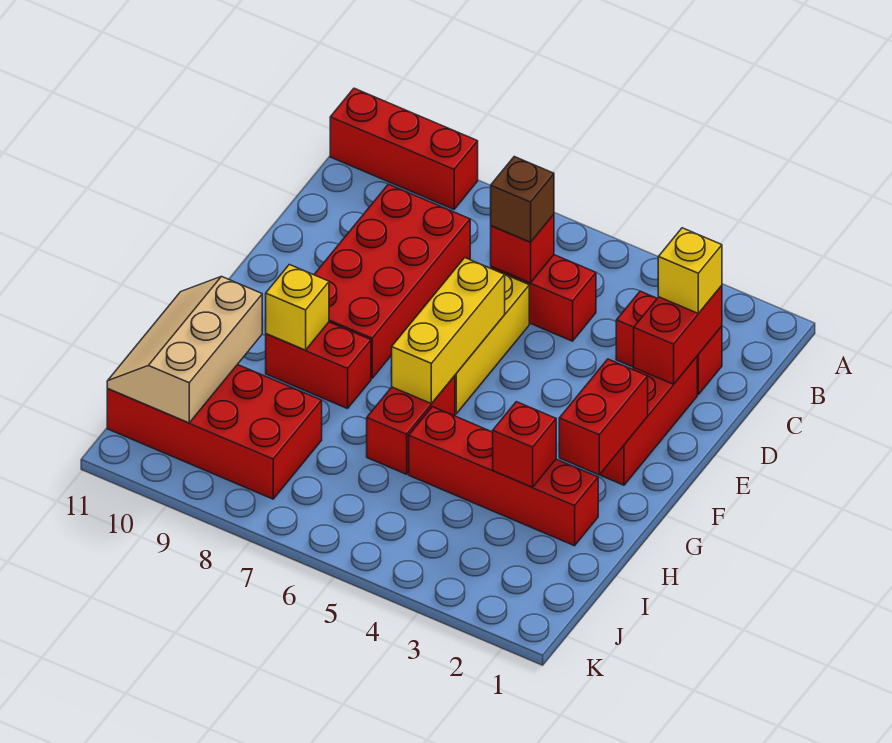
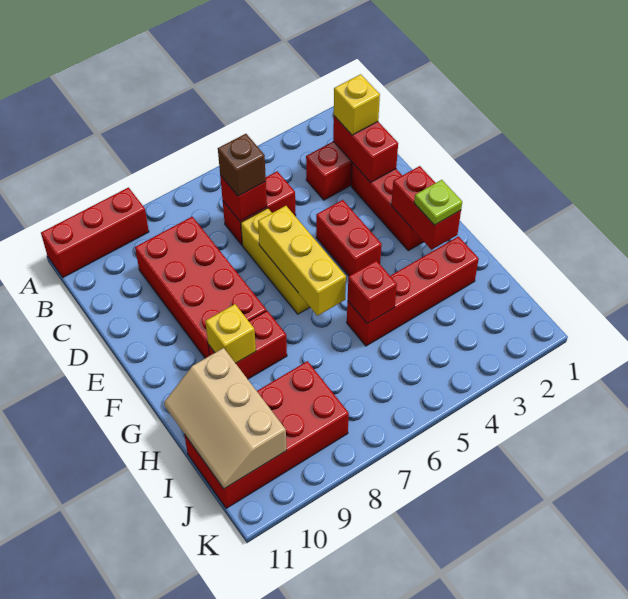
none -> lime plate G2 level 3
red brick G6:H6 level 1 -> red brick E4:F4 level 1
red brick H3 level 2 -> red brick H5 level 2

